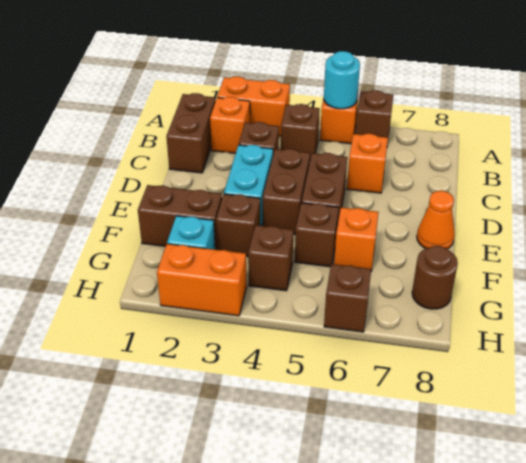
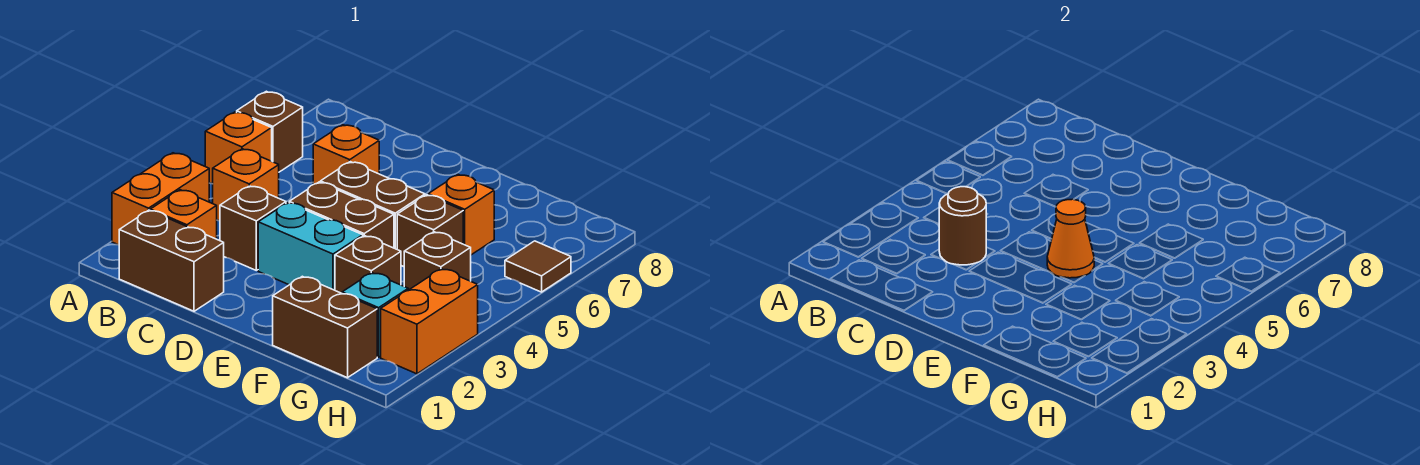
cyan round brick A5 level 2 -> none
brown brick B4 level 1 -> orange brick B4 level 1
orange cone E8 level 1 -> orange cone E4 level 2
brown brick F1:F2 level 1 -> brown brick F1:G1 level 1
brown round brick G8 level 1 -> brown round brick C3 level 2
brown brick H6 level 1 -> brown tile H6 level 1

